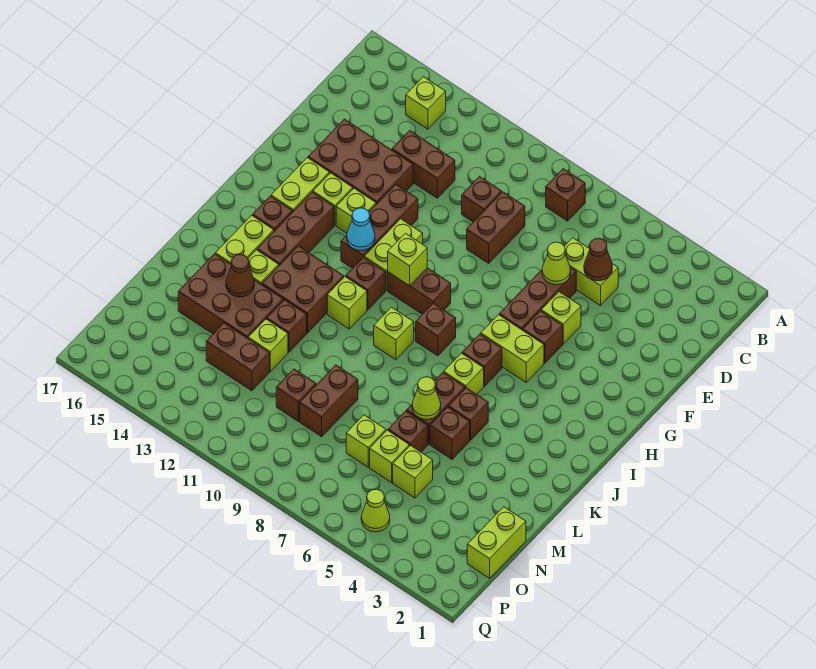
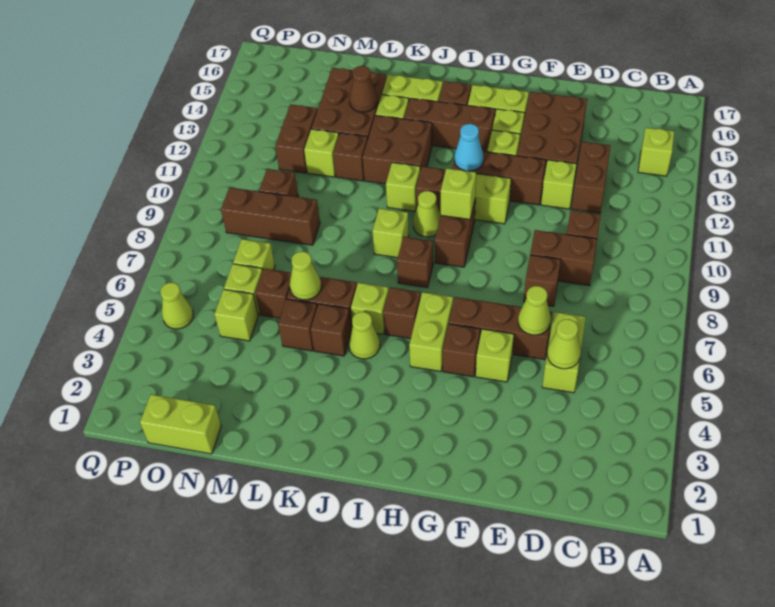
brown brick B8 level 1 -> brown brick E8 level 1
brown cone D5 level 2 -> lime cone D5 level 2
none -> lime brick E12 level 1
none -> lime cone I10 level 1
none -> lime cone J5 level 1
brown brick M9:N9 level 1 -> brown brick M9:O9 level 1

